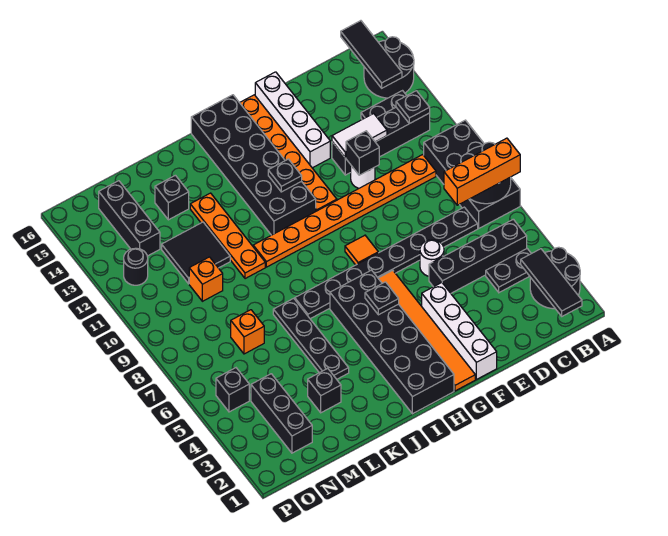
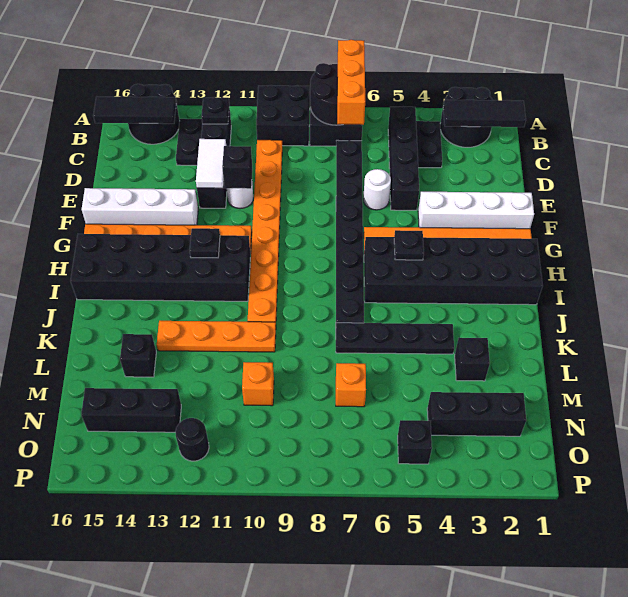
orange tile G8 level 1 -> none
black tile L11:M12 level 1 -> none

